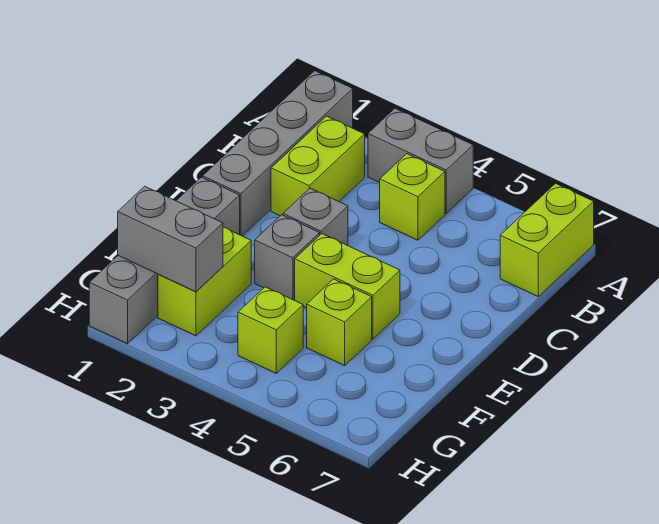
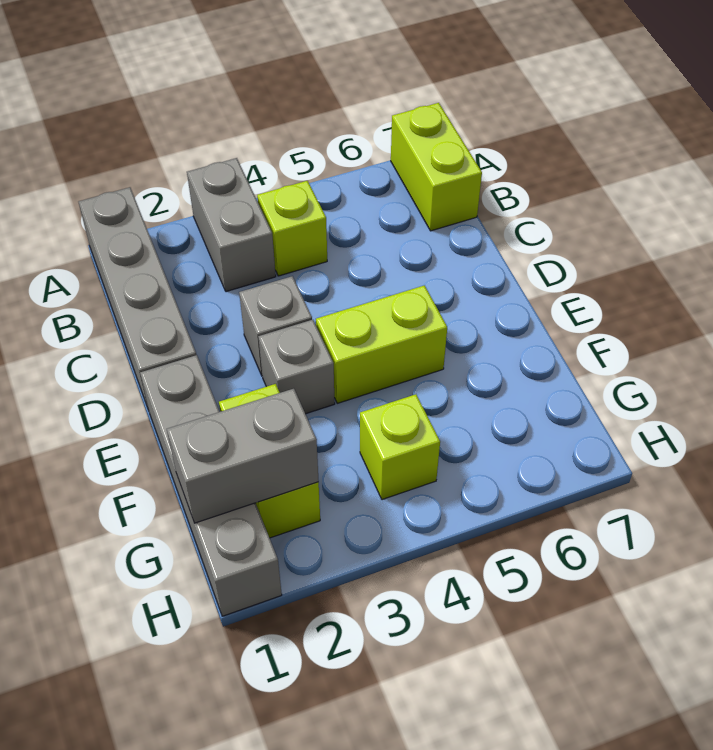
grey brick A3:A4 level 1 -> grey brick A3:B3 level 1
lime brick B2:C2 level 1 -> none
lime brick F5 level 1 -> none

